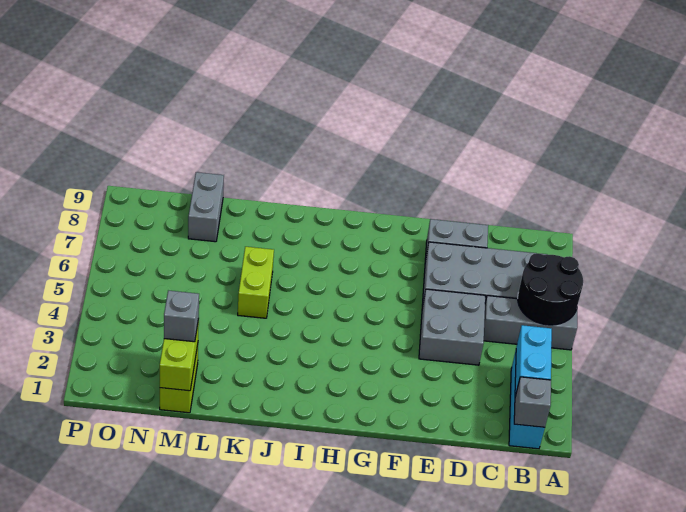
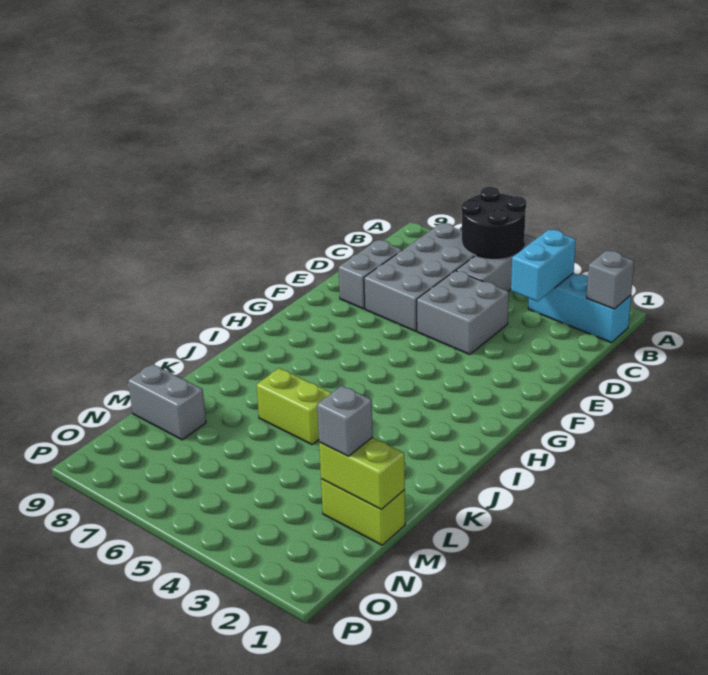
cyan brick B2:B3 level 2 -> cyan brick B3:C3 level 2

